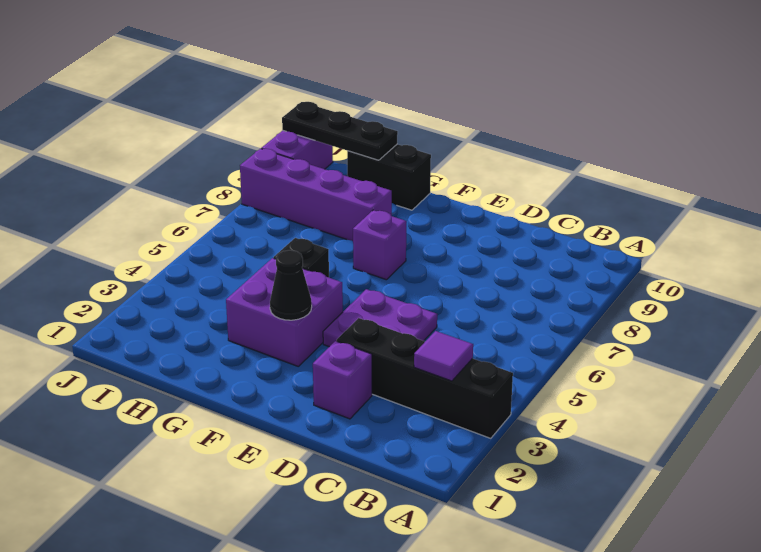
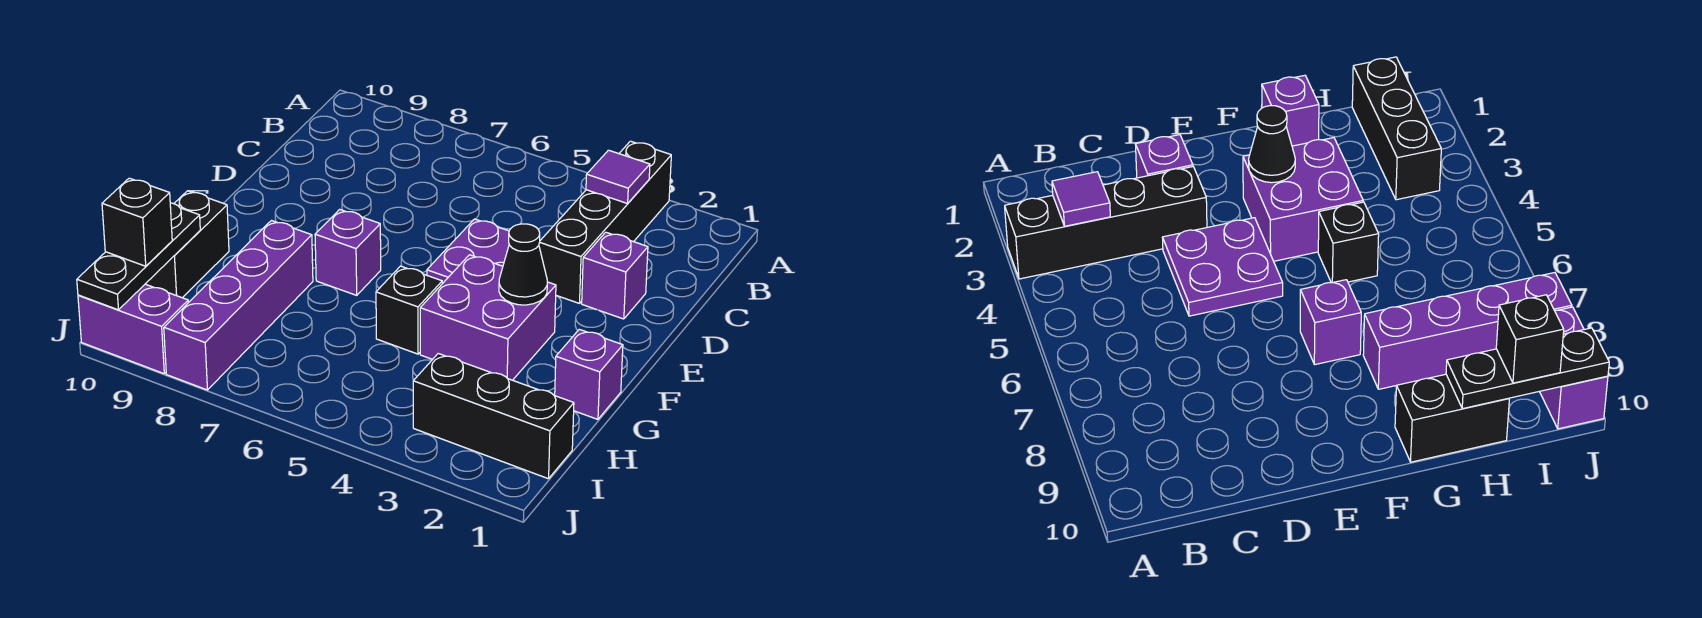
none -> purple brick G1 level 1
none -> black brick I1:I3 level 1
none -> black brick I10 level 3

